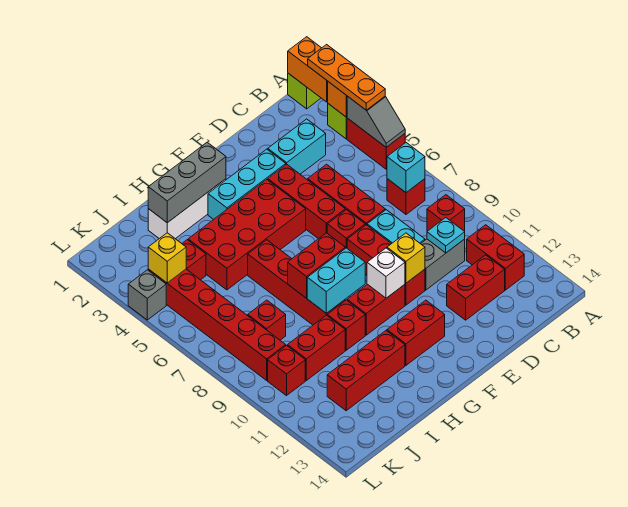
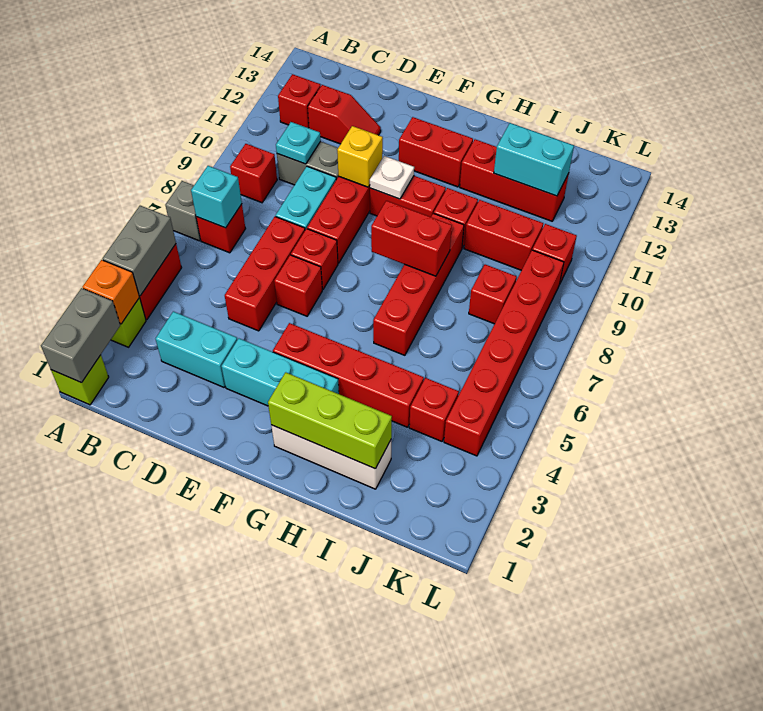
orange brick A1:A2 level 2 -> grey brick A1:A2 level 2
orange plate A2:A4 level 3 -> none
grey slope A4:A5 level 2 top 4 -> grey brick A4:A5 level 2
red brick B11:B12 level 1 -> red brick B12 level 1
red brick C12:D12 level 1 -> red slope C12:D12 level 1 top C
red brick E4:E6 level 1 -> red brick E6 level 1
red brick F4:I5 level 1 -> red brick F4:I4 level 1
white brick F10 level 2 -> white plate F10 level 2
grey brick G2:I2 level 2 -> lime brick G2:I2 level 2
cyan brick G9:H9 level 2 -> cyan brick I12:J12 level 2
yellow brick K4 level 2 -> none
grey brick L4 level 1 -> grey brick A7 level 1

